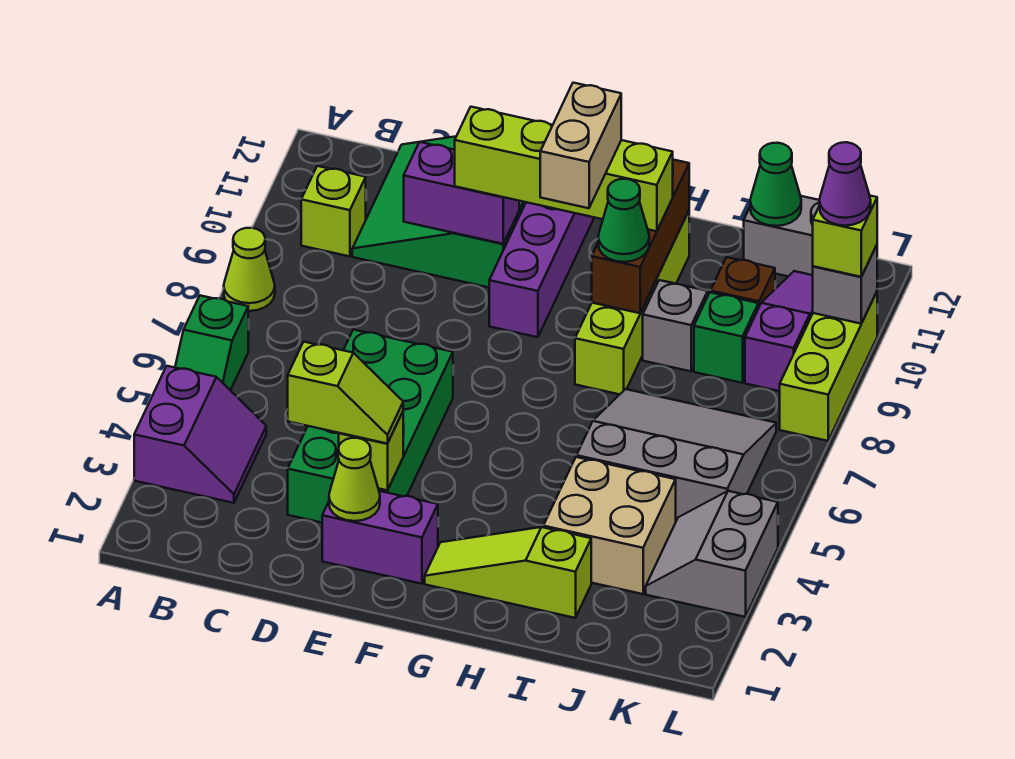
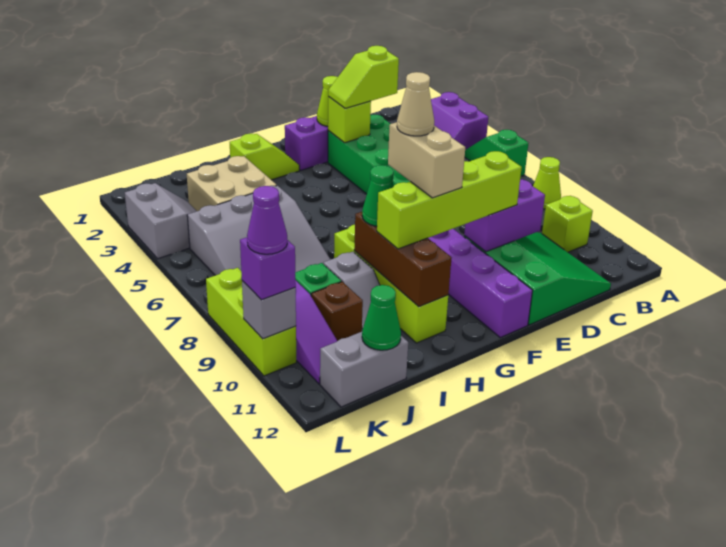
lime slope G2:I2 level 1 top I -> lime slope G2:H2 level 1 top H
none -> tan cone G9 level 5
lime brick L10 level 3 -> purple brick L10 level 3

